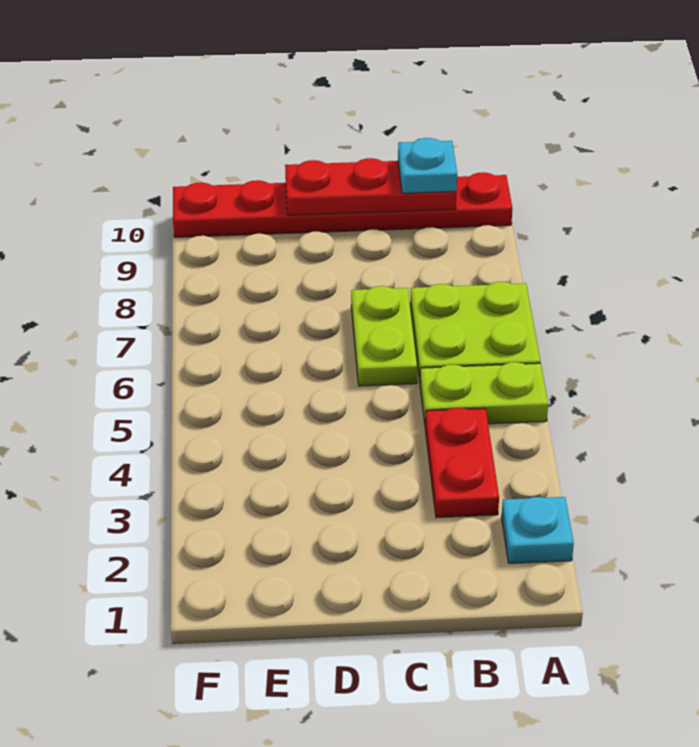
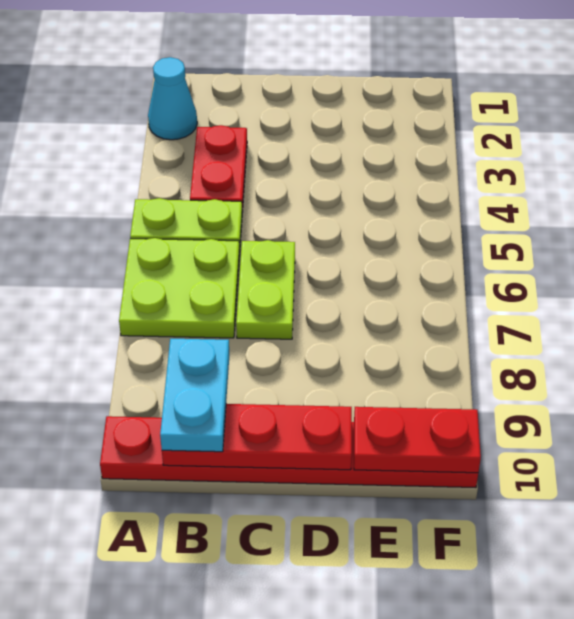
cyan plate A2 level 1 -> cyan cone A2 level 1
cyan plate B10 level 3 -> cyan plate B9:B10 level 3
none -> red plate E10:F10 level 2

